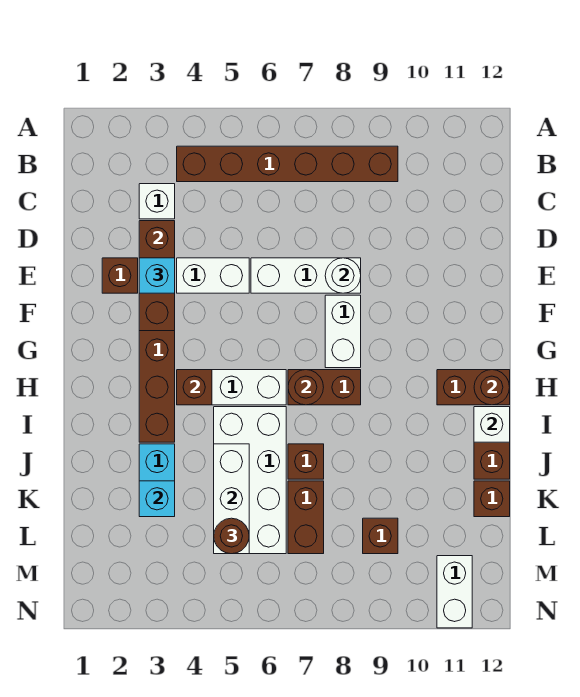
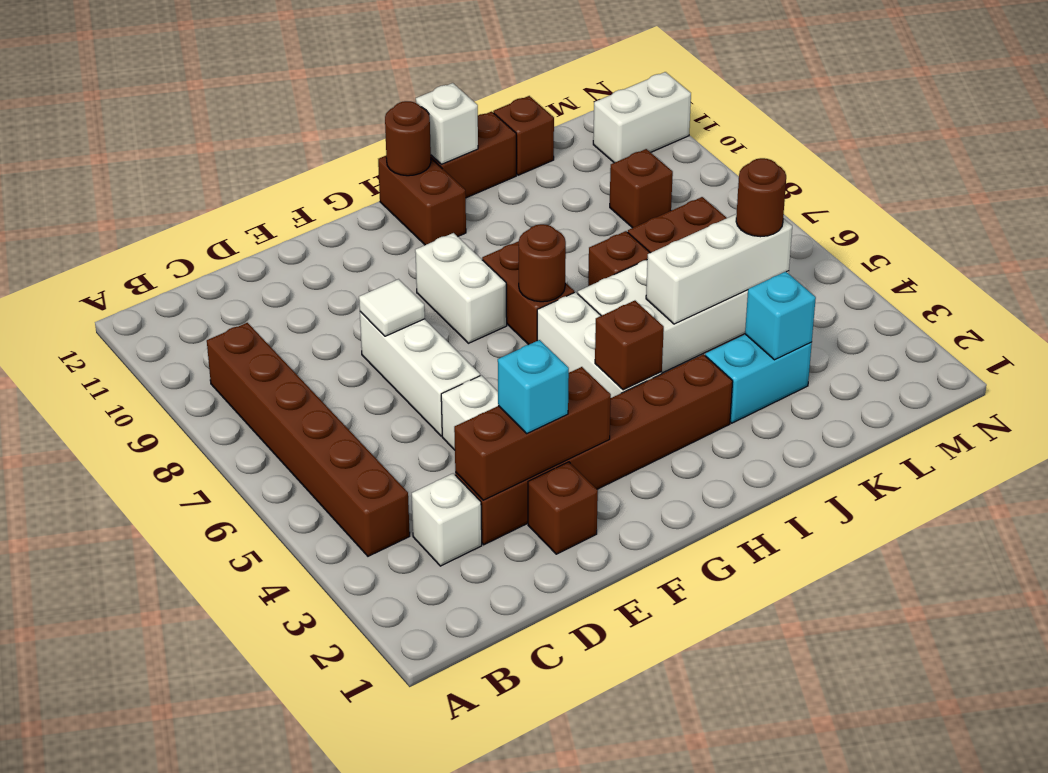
white round brick E8 level 2 -> white tile E8 level 2
white brick F8:G8 level 1 -> white brick G8:G9 level 1

